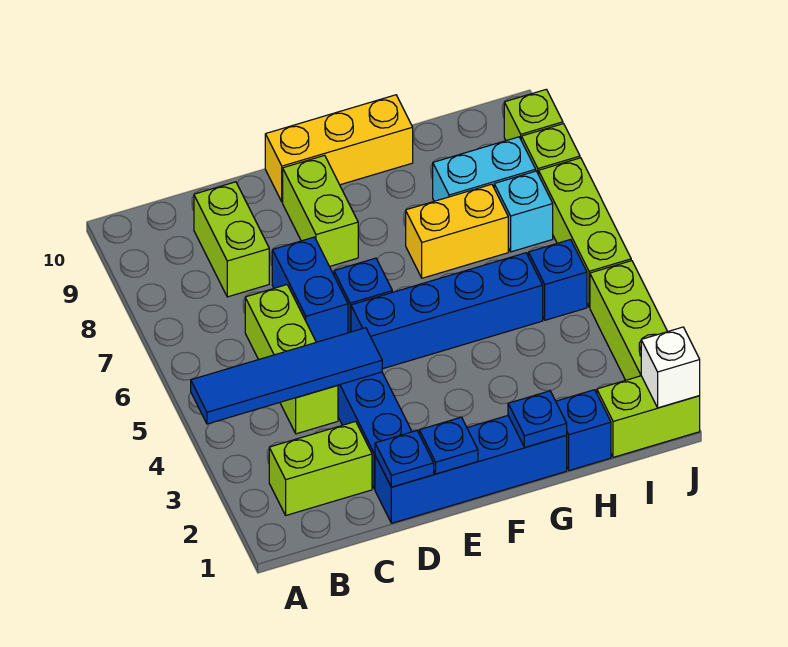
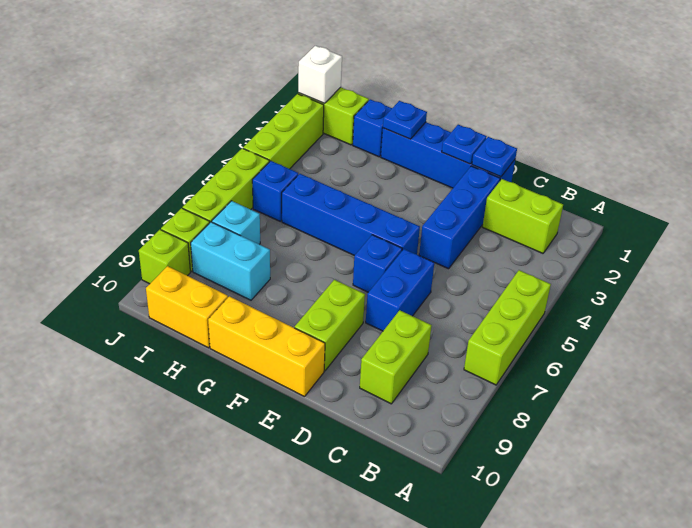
blue tile A4:D4 level 2 -> none
lime brick C4:C6 level 1 -> lime brick A5:A7 level 1
yellow brick G7:H7 level 1 -> yellow brick H10:I10 level 1

